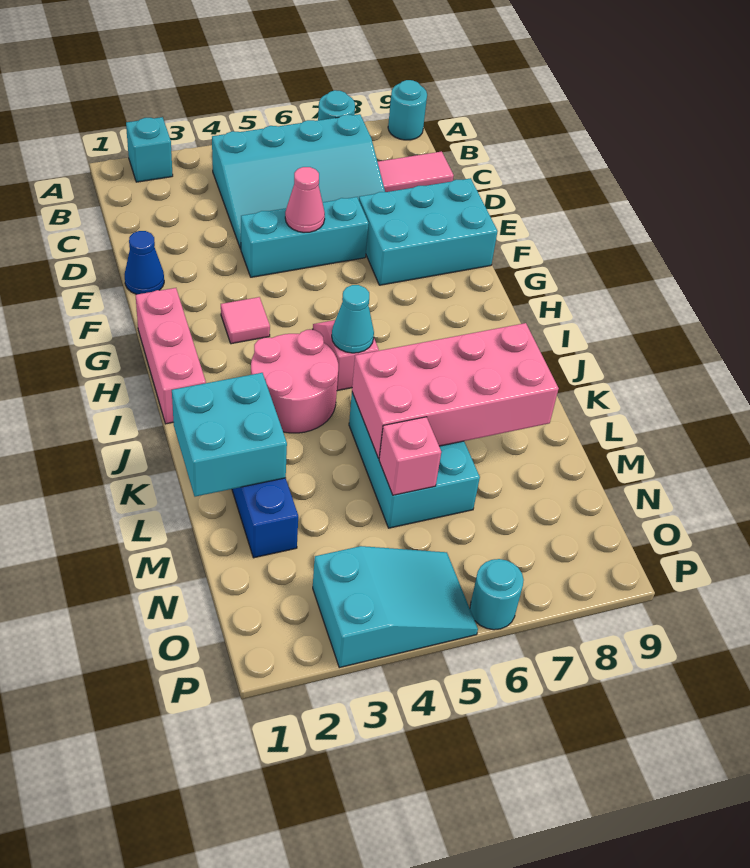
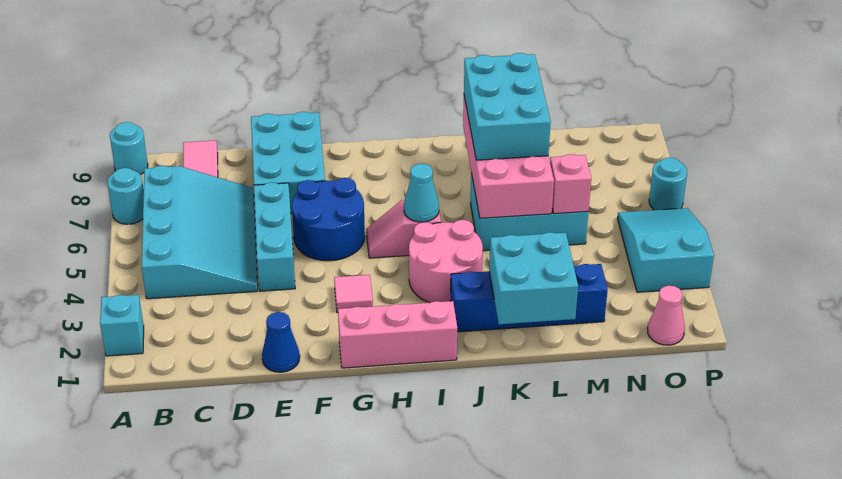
pink cone E5 level 2 -> pink cone O1 level 1
none -> blue round brick F5:G6 level 1
none -> cyan brick K6:L8 level 3

